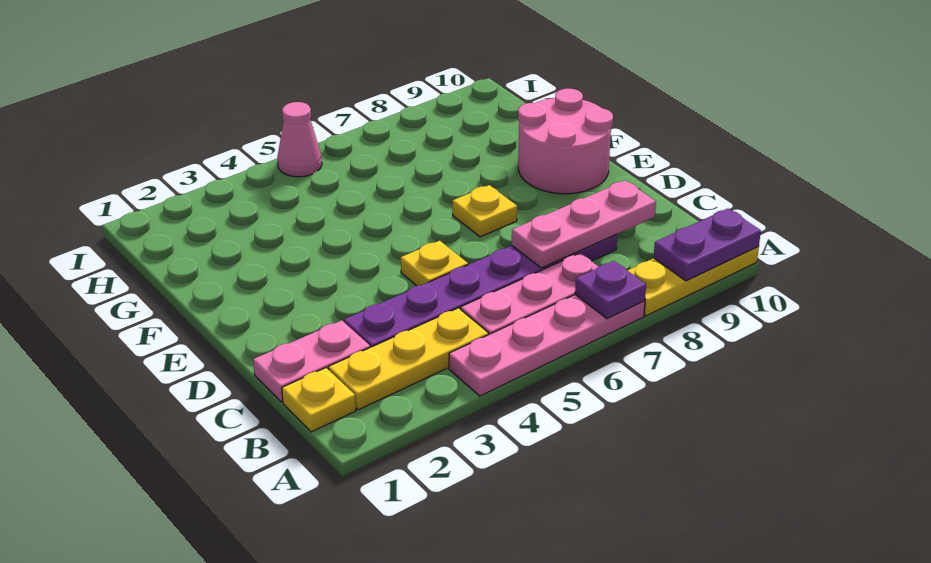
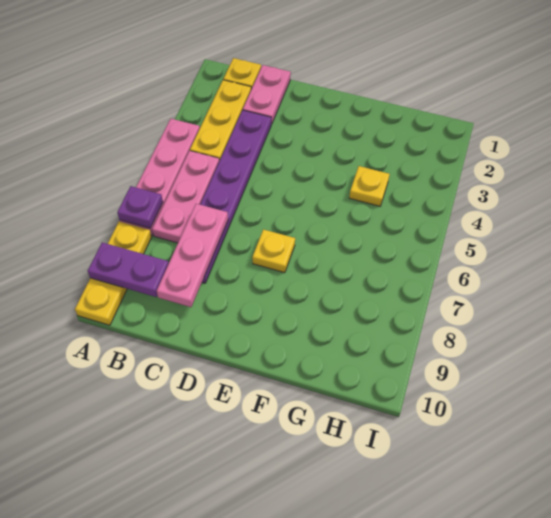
purple plate A9:A10 level 2 -> purple plate A9:B9 level 2
yellow plate D5 level 1 -> yellow plate G4 level 1
pink round brick E9:F10 level 1 -> none
pink cone I5 level 1 -> none

